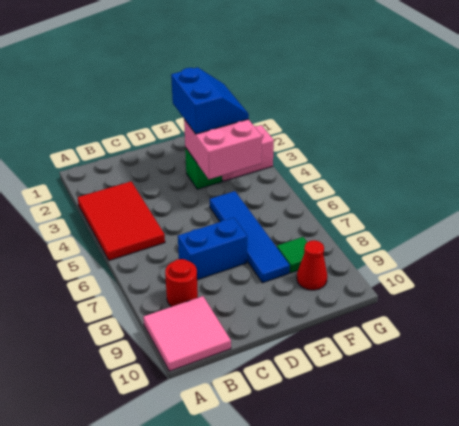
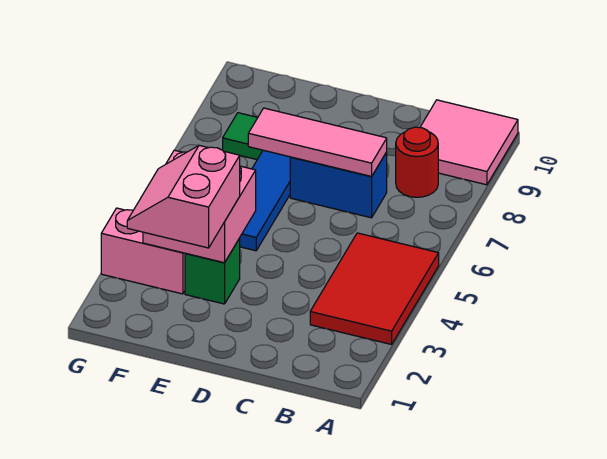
none -> pink tile C7:E7 level 2
blue slope E2:F3 level 3 top E -> pink slope E2:F3 level 3 top E
red cone F9 level 1 -> none

